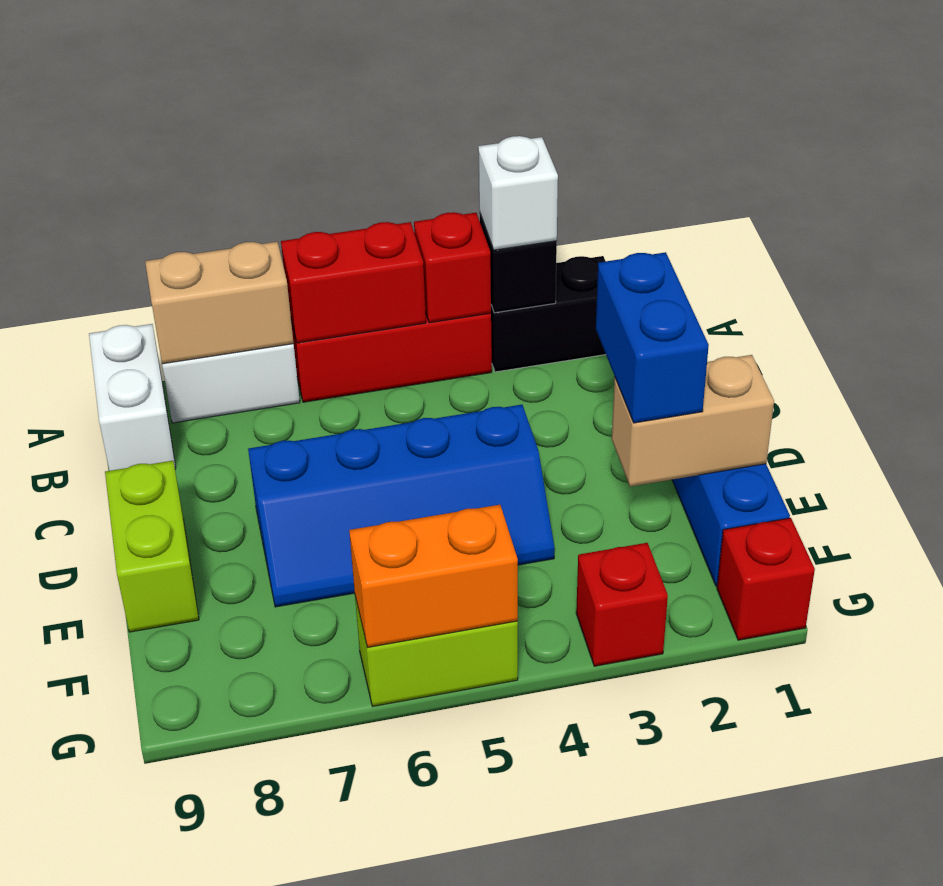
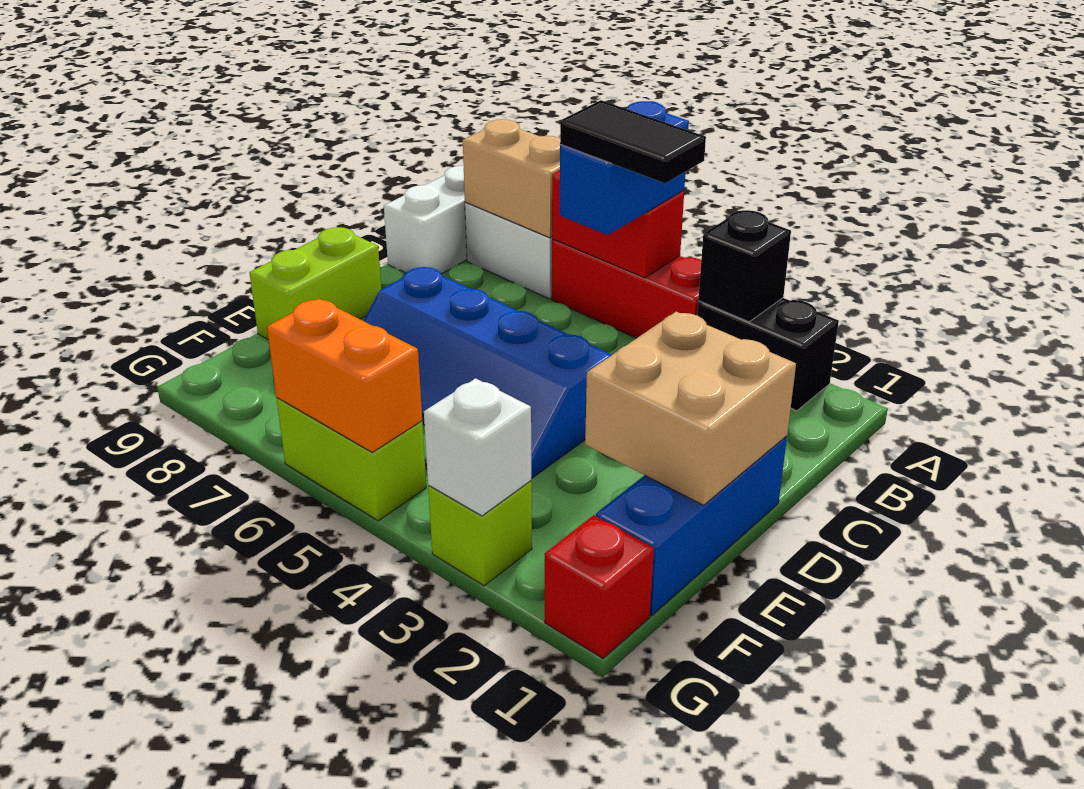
white brick A3 level 3 -> white brick G3 level 2
red brick A4 level 2 -> none
none -> black tile B4:B5 level 4
blue brick D2:E2 level 3 -> blue brick A5:B5 level 3
tan brick E1:E2 level 2 -> tan brick D1:E2 level 2
red brick G3 level 1 -> lime brick G3 level 1

